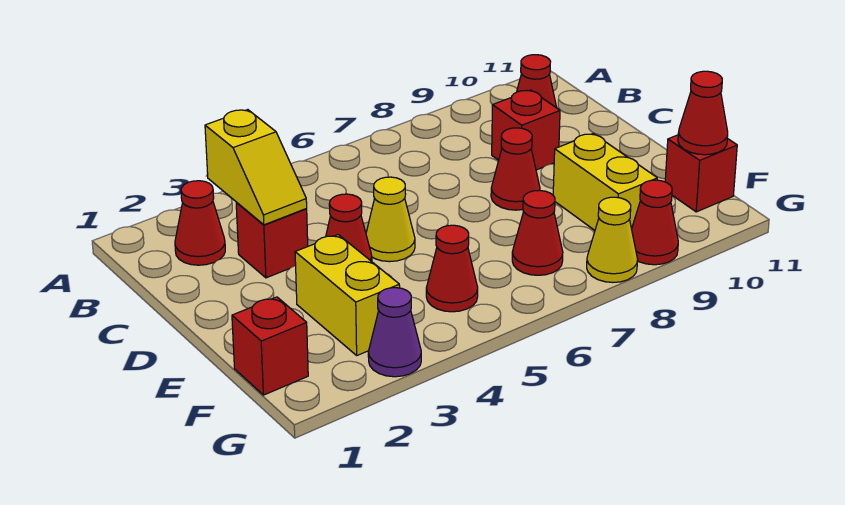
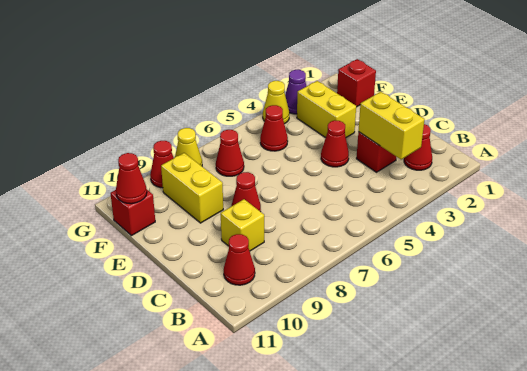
yellow slope B3:C3 level 2 top B -> yellow brick B3:C3 level 2
red brick C9 level 1 -> yellow brick C9 level 1
yellow cone D5 level 1 -> yellow cone G4 level 1

